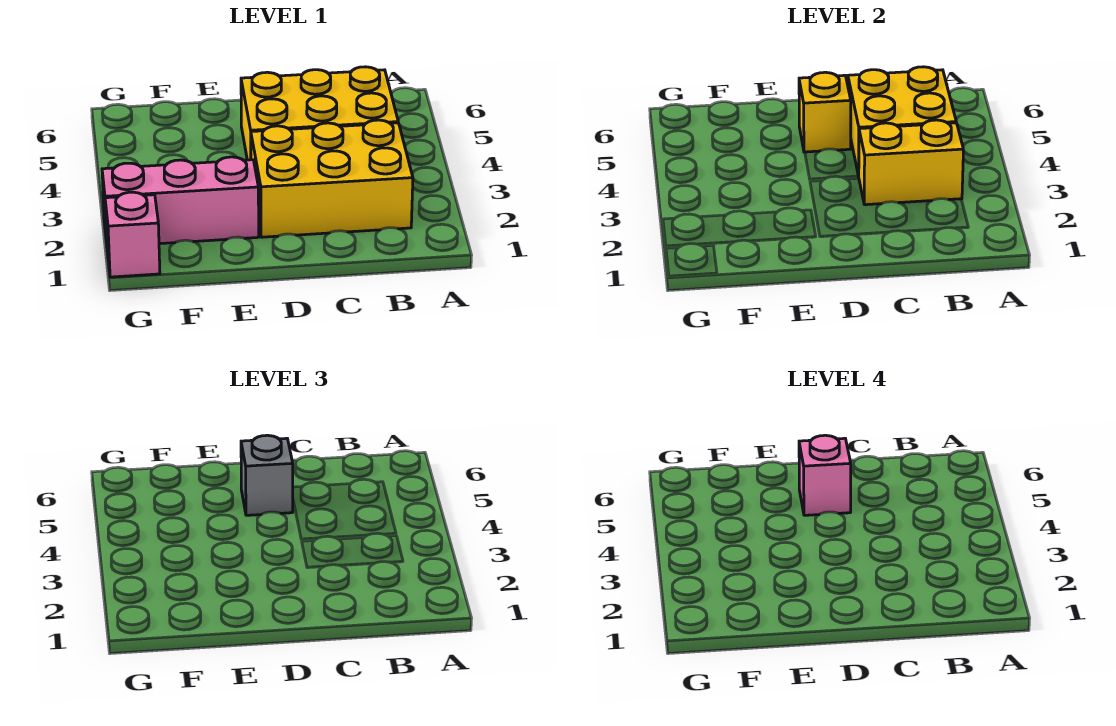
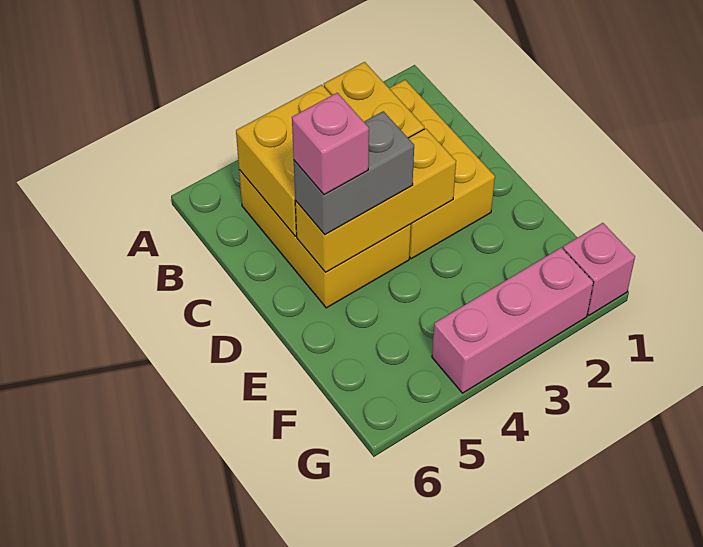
yellow brick D5 level 2 -> yellow brick D3:D5 level 2
grey brick D5 level 3 -> grey brick D4:D5 level 3
pink brick E2:G2 level 1 -> pink brick G2:G4 level 1

